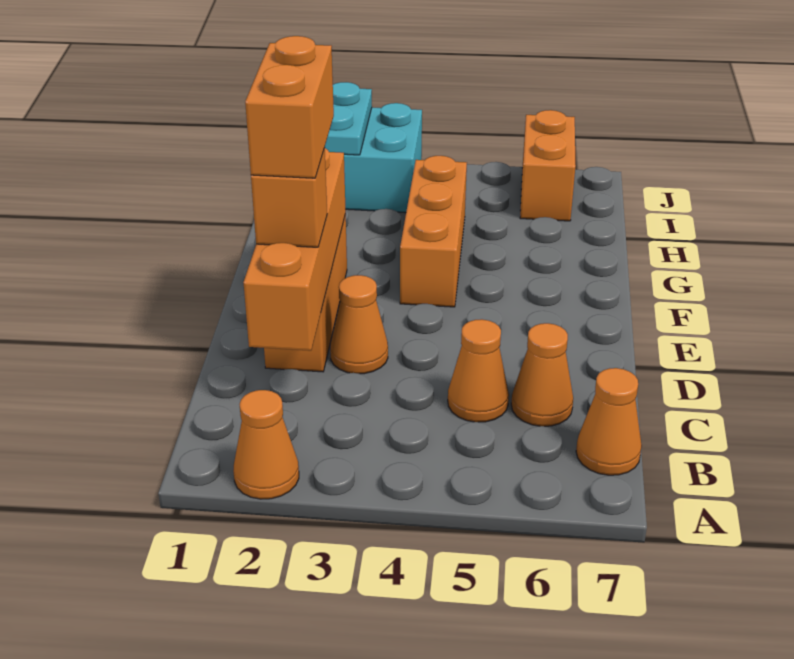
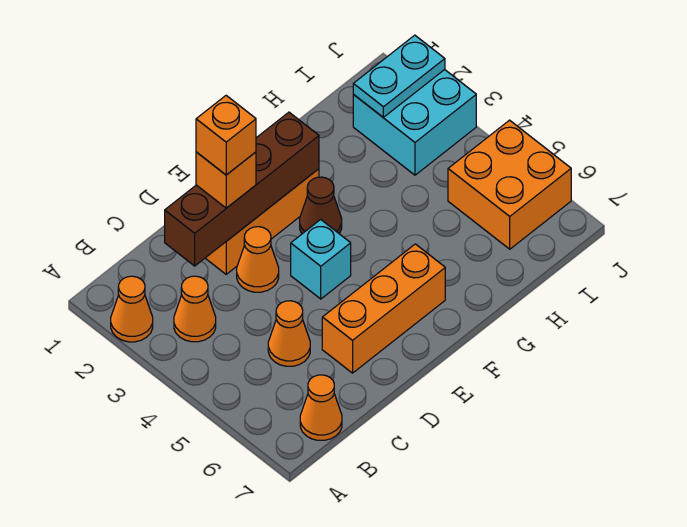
orange brick C2:F2 level 2 -> brown brick C2:F2 level 2
orange cone C6 level 1 -> orange cone B3 level 1
orange brick D2:E2 level 4 -> orange brick D2 level 4
none -> cyan brick E4 level 1
none -> brown cone F3 level 1
orange brick F4:H4 level 1 -> orange brick D6:F6 level 1
orange brick I6:J6 level 1 -> orange brick I5:J6 level 1

